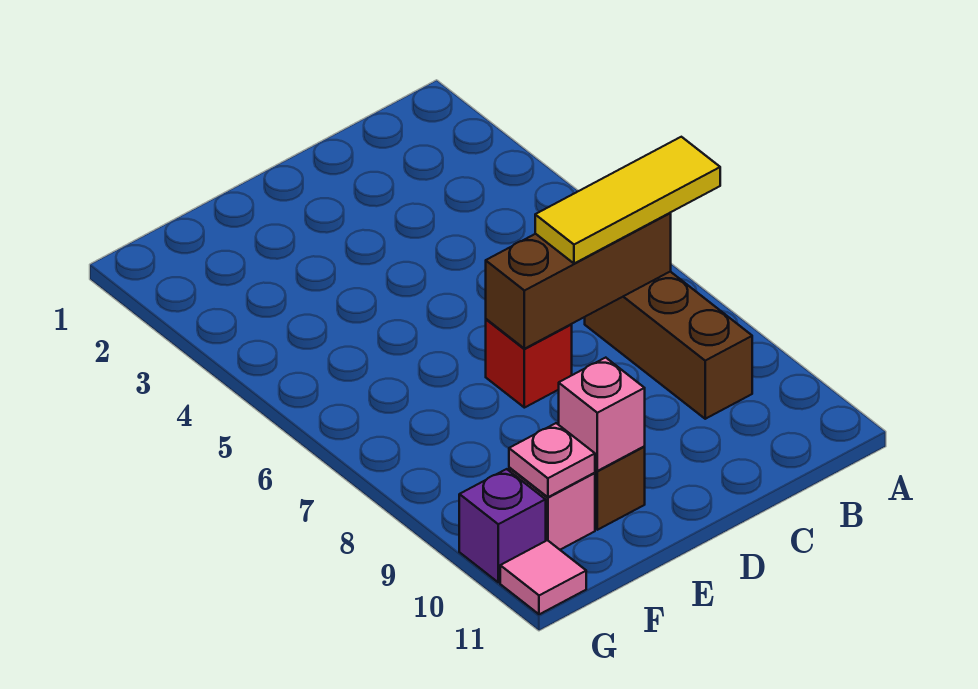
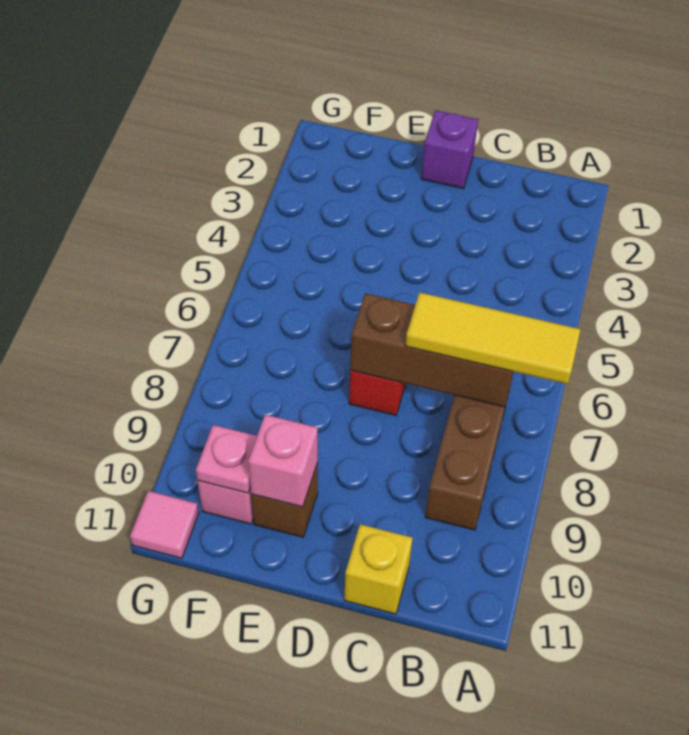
none -> yellow brick C11 level 1
purple brick G10 level 1 -> purple brick D1 level 1

